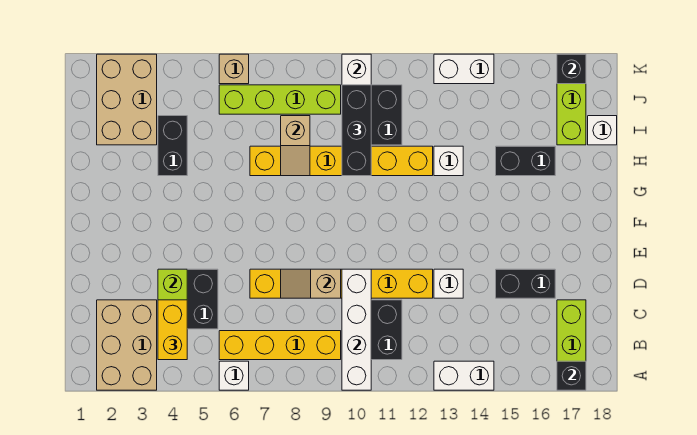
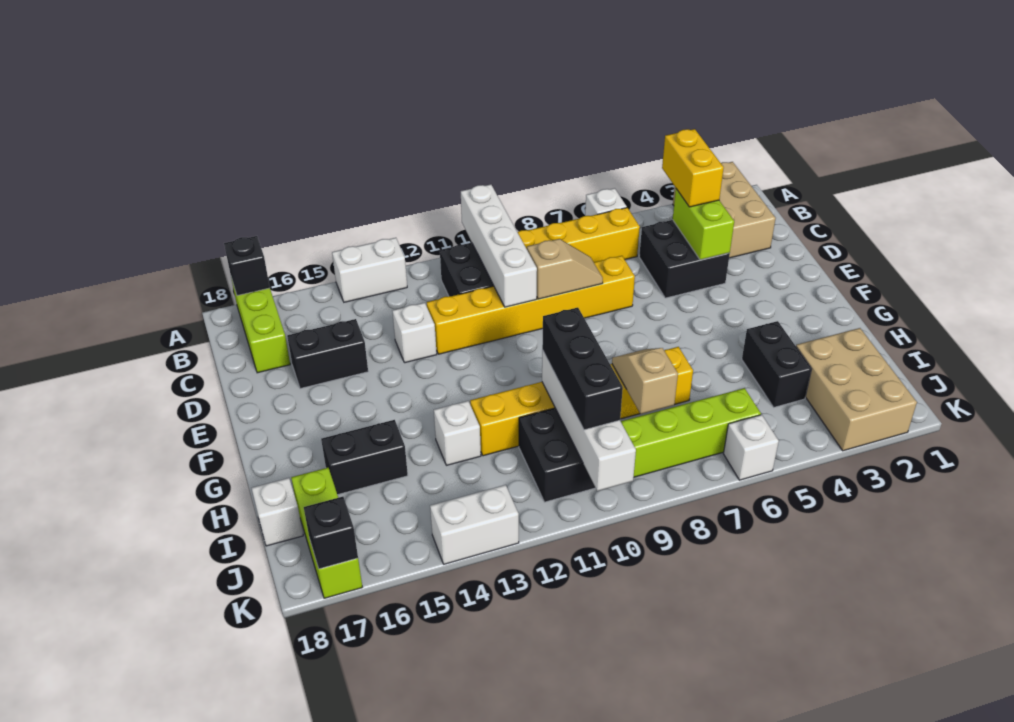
tan brick K6 level 1 -> white brick K6 level 1

